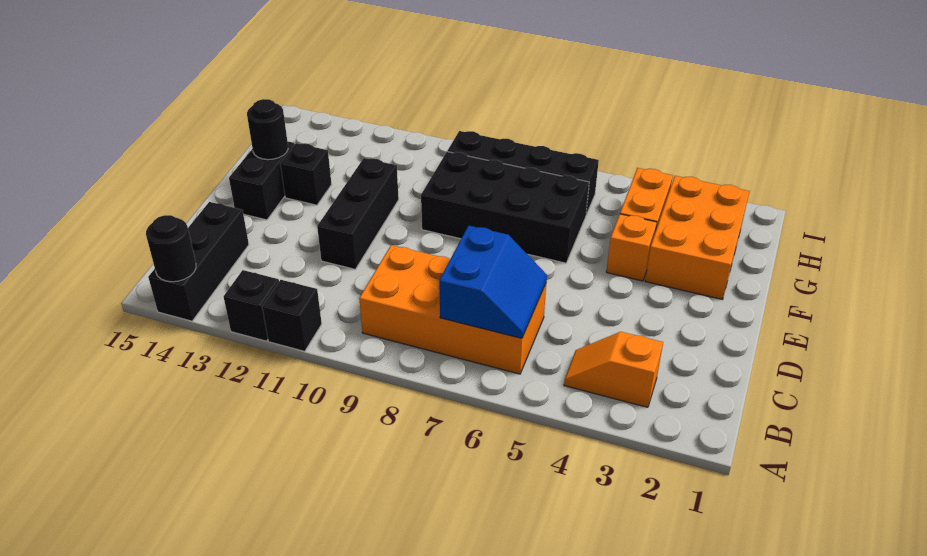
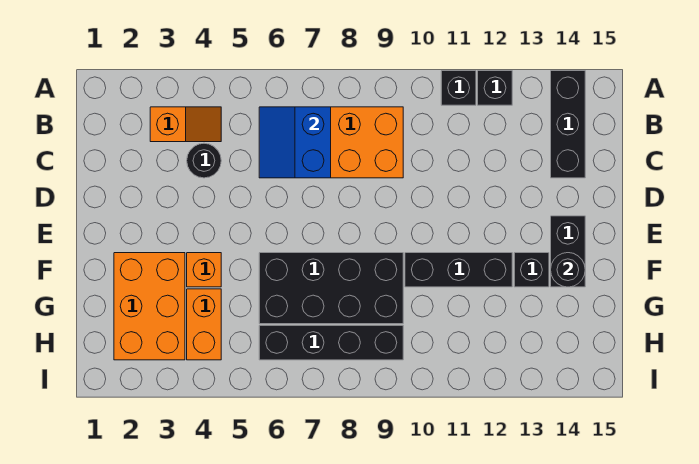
black round brick A14 level 2 -> black round brick C4 level 1
black brick D11:F11 level 1 -> black brick F10:F12 level 1

